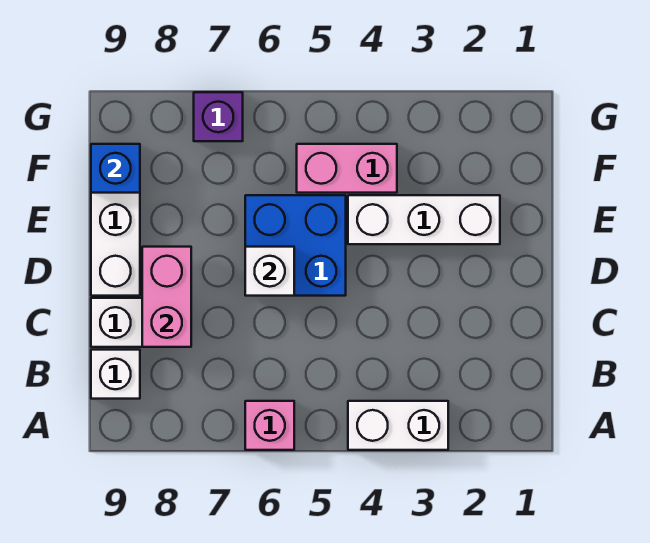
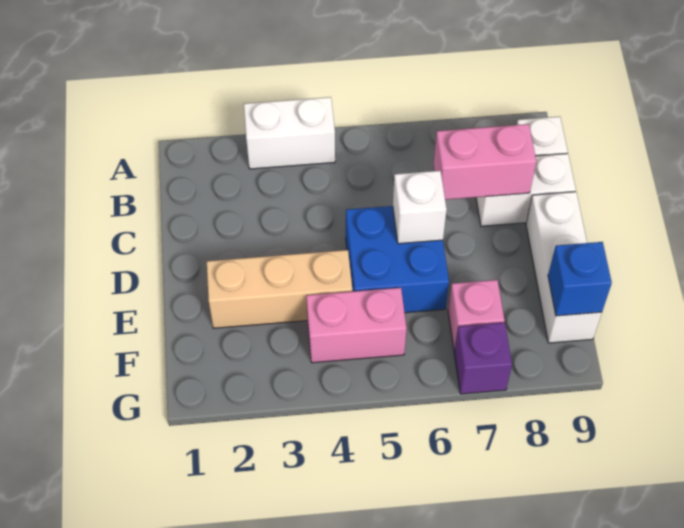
pink brick A6 level 1 -> pink brick F7 level 1
pink brick C8:D8 level 2 -> pink brick C7:C8 level 2
white brick E2:E4 level 1 -> tan brick E2:E4 level 1

